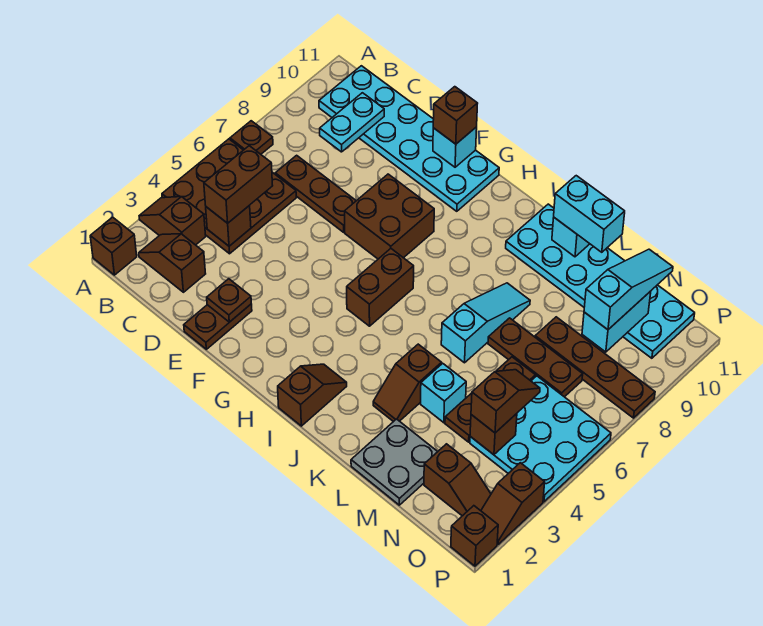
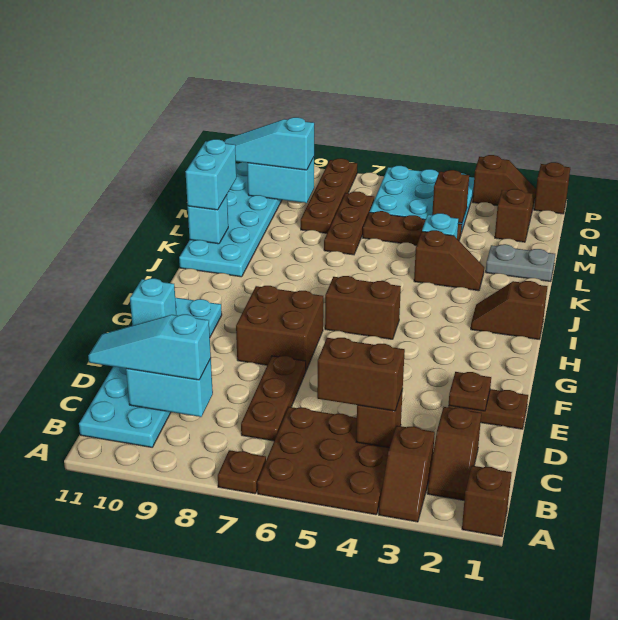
cyan plate C9:C10 level 2 -> cyan brick C9:C10 level 2
brown brick F11 level 3 -> none
cyan slope K6:K8 level 1 top 6 -> cyan slope C9:C11 level 3 top 9
grey plate L1:M2 level 1 -> grey plate L1:L2 level 1
brown slope N4:N5 level 3 top 4 -> none

